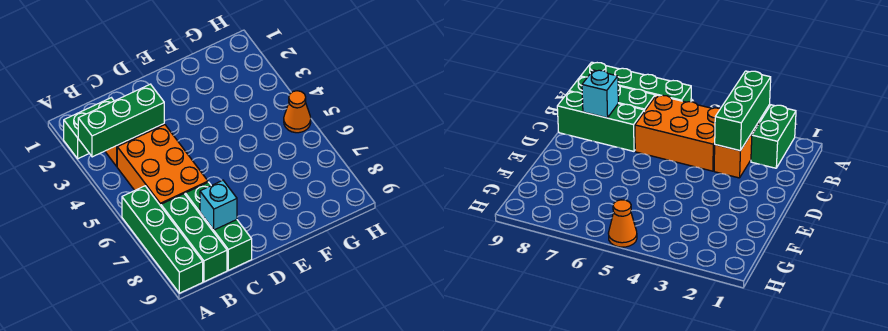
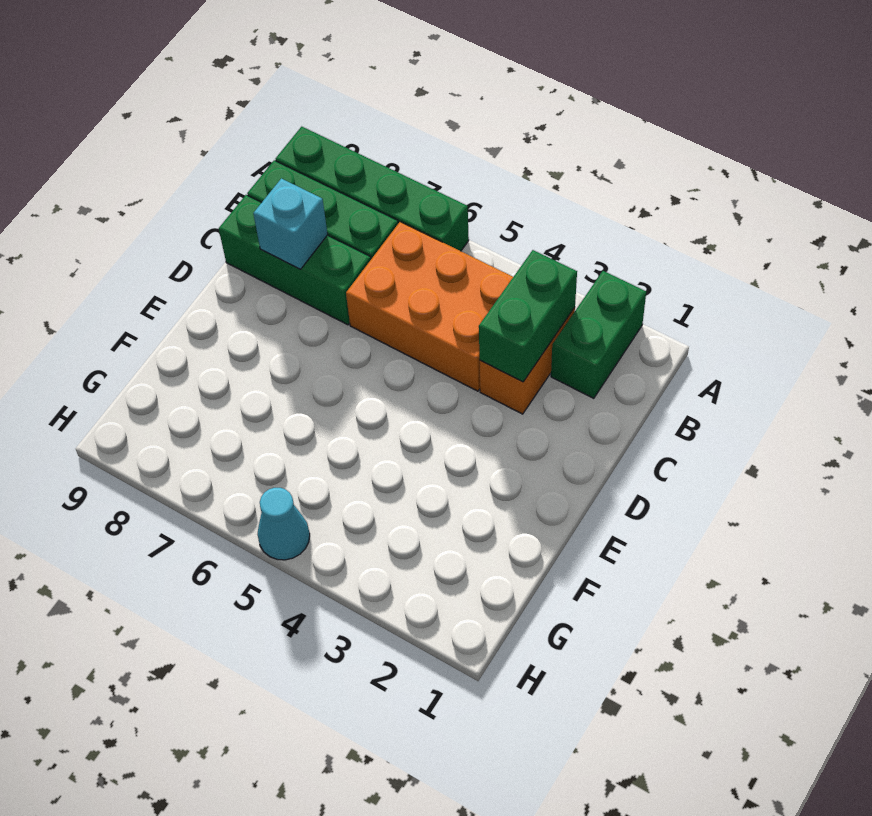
green brick A3:C3 level 2 -> green brick B3:C3 level 2
orange cone H5 level 1 -> cyan cone H5 level 1

